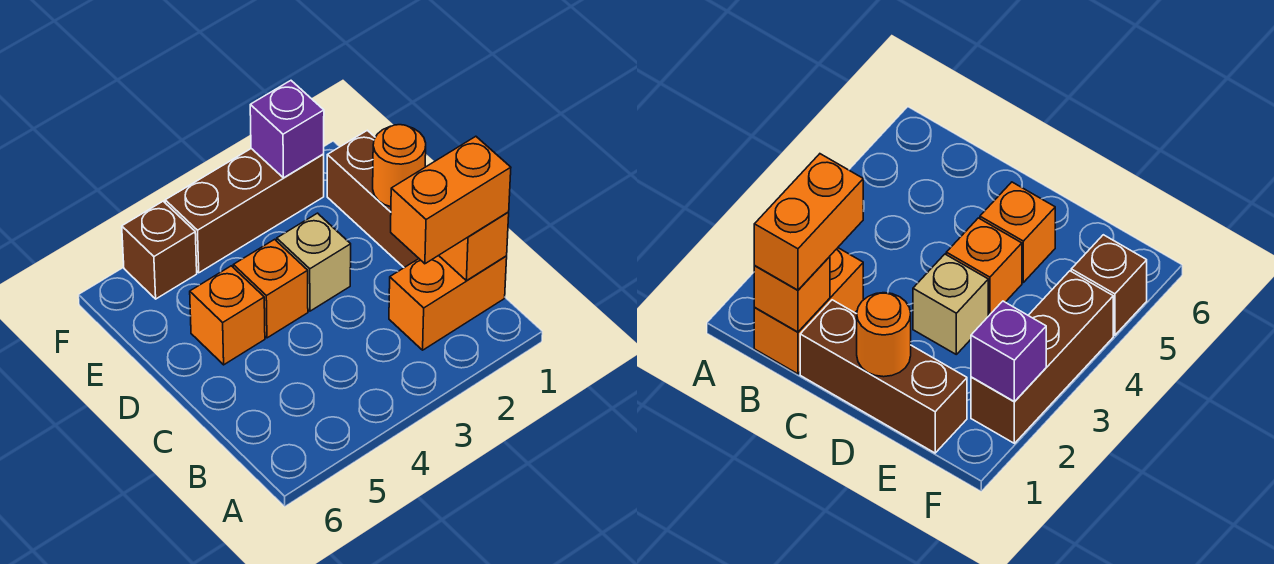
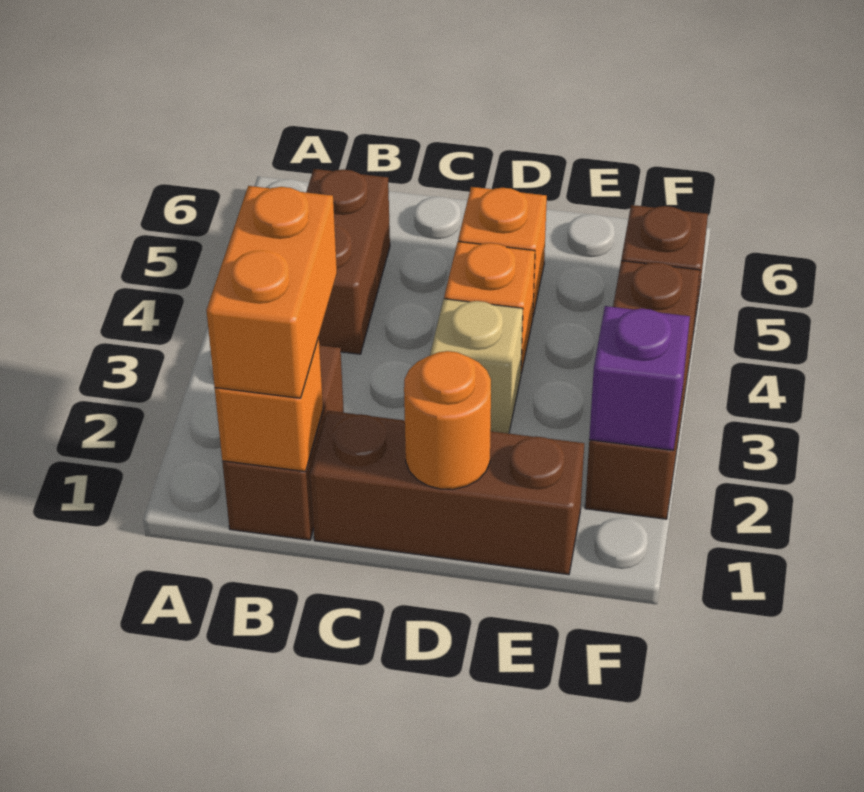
orange brick B1:B2 level 1 -> brown brick B1:B2 level 1
none -> brown brick B4:B5 level 1

